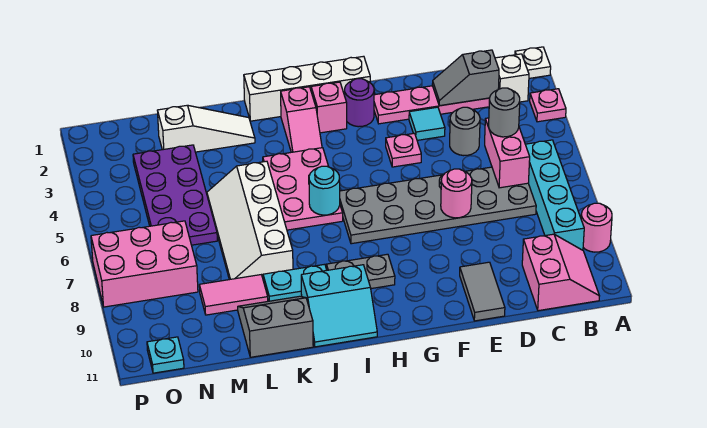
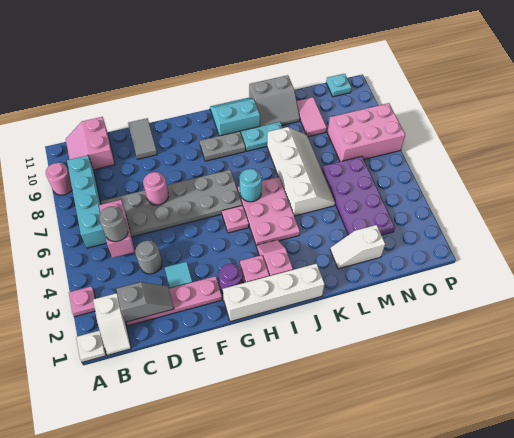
pink plate F4 level 1 -> pink plate H5 level 1
white slope K2:M2 level 1 top M -> white slope L2:M2 level 1 top M
pink tile L9:M9 level 1 -> pink tile M9:M10 level 1

